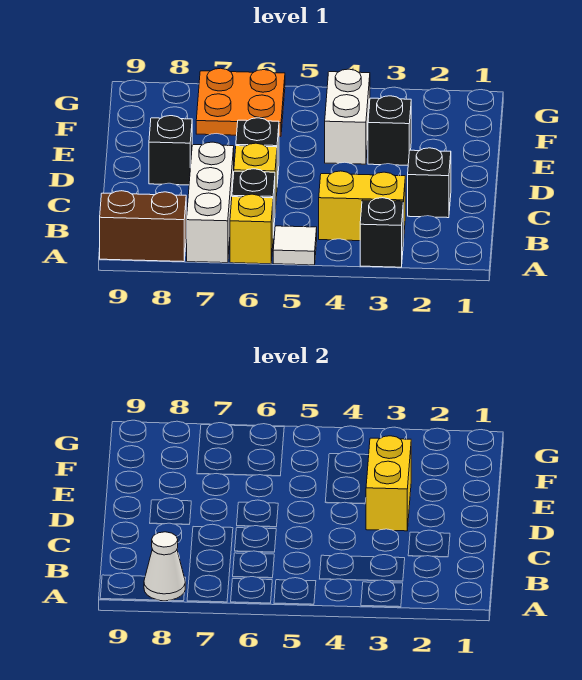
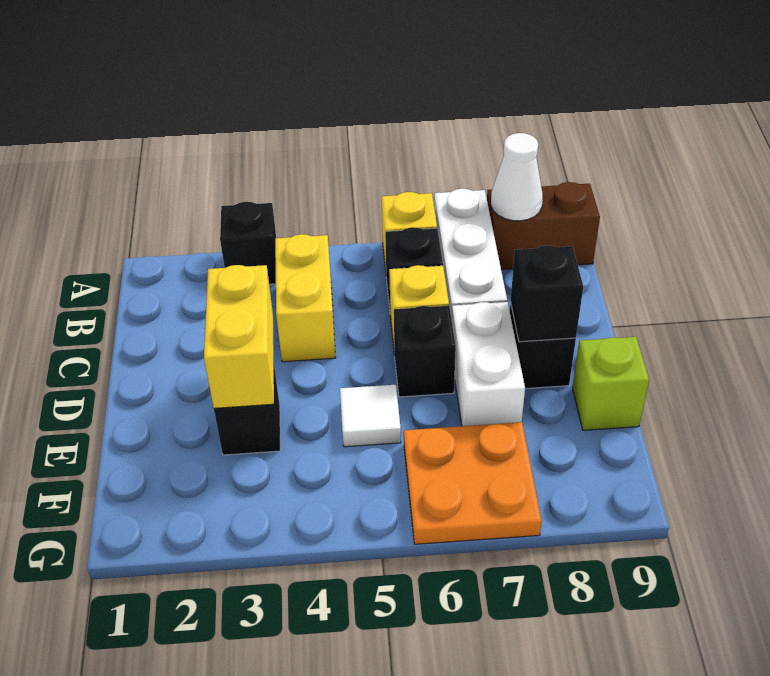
white tile A5 level 1 -> white tile E5 level 1
yellow brick B3:B4 level 1 -> yellow brick B4:C4 level 1
black brick C2 level 1 -> black brick D8 level 2
white brick E4:F4 level 1 -> white brick D7:E7 level 1
none -> lime brick E9 level 1

